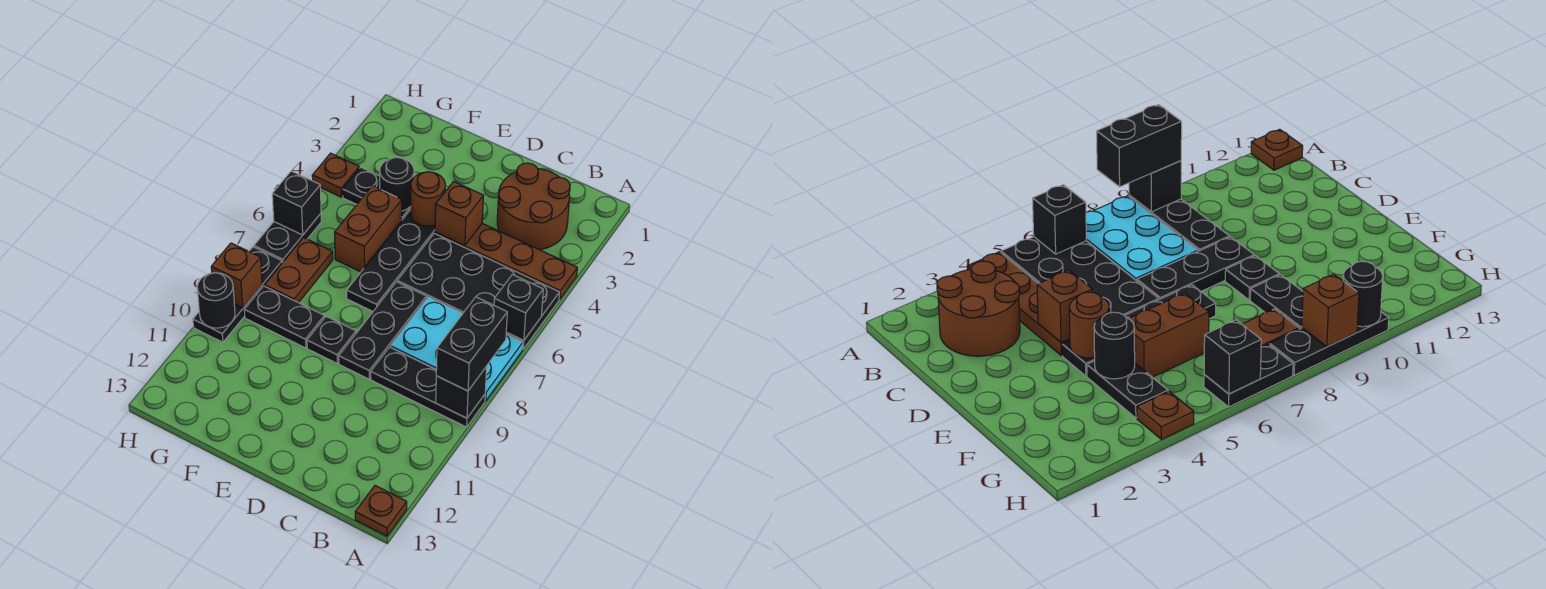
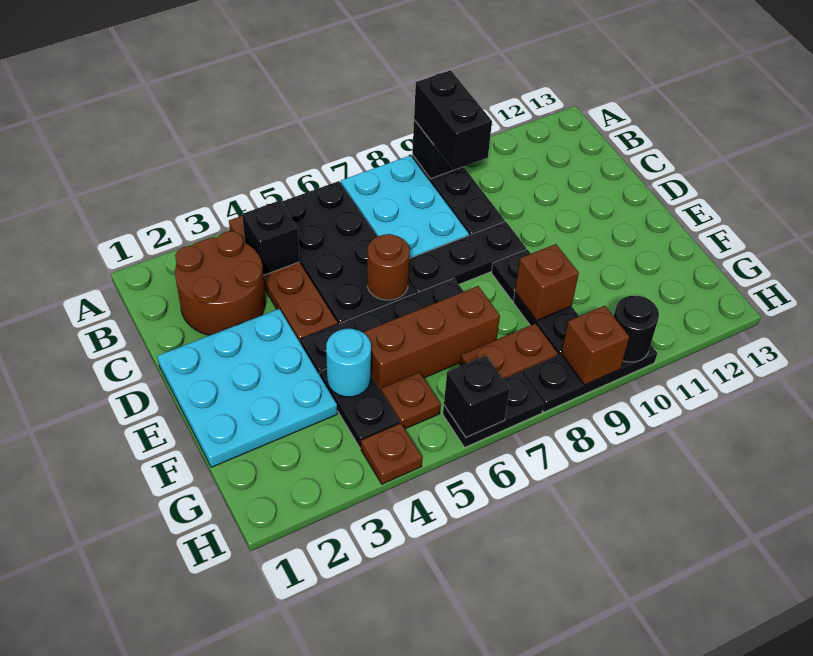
black brick A6 level 2 -> black brick B4 level 2
black brick A8:A9 level 3 -> black brick A9:B9 level 3
brown plate A13 level 1 -> brown plate G5 level 1
none -> cyan plate D1:F3 level 1
brown brick D4 level 2 -> brown brick F9 level 2
brown round brick E4 level 2 -> brown round brick D6 level 2
black round brick F4 level 2 -> cyan round brick F4 level 2
brown brick F5:F6 level 1 -> brown brick F5:F7 level 1

